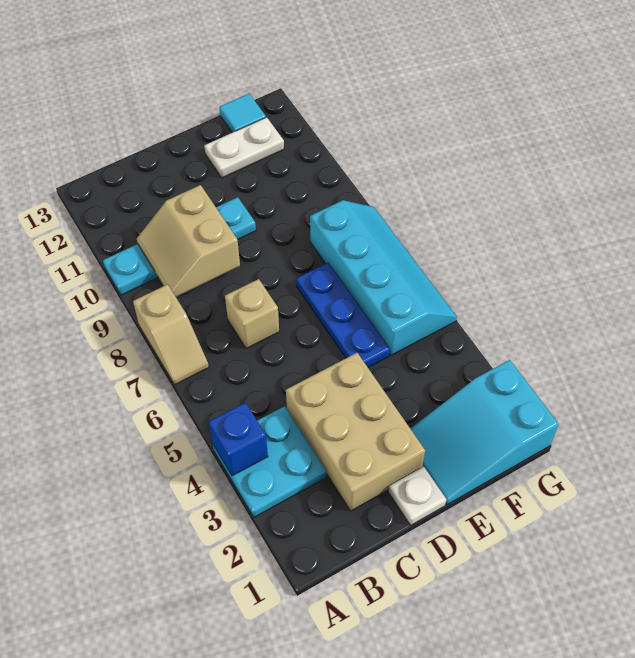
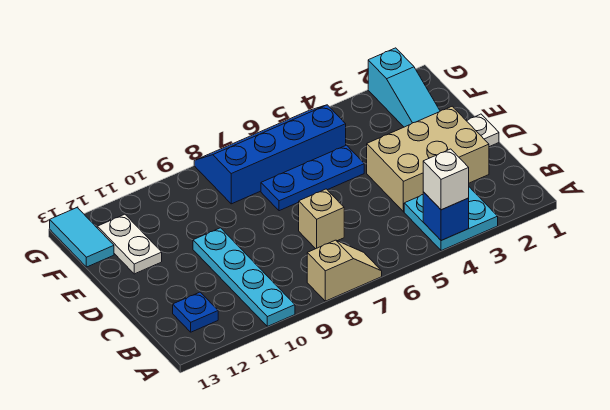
none -> white brick A4 level 3
tan slope B9:C10 level 2 top C -> none
none -> blue plate B12 level 1
cyan slope E1:G2 level 1 top G -> cyan slope E2:G2 level 1 top G
cyan slope F5:G8 level 1 top F -> blue slope F5:G8 level 1 top F
cyan tile F13 level 1 -> cyan tile F13:G13 level 1

